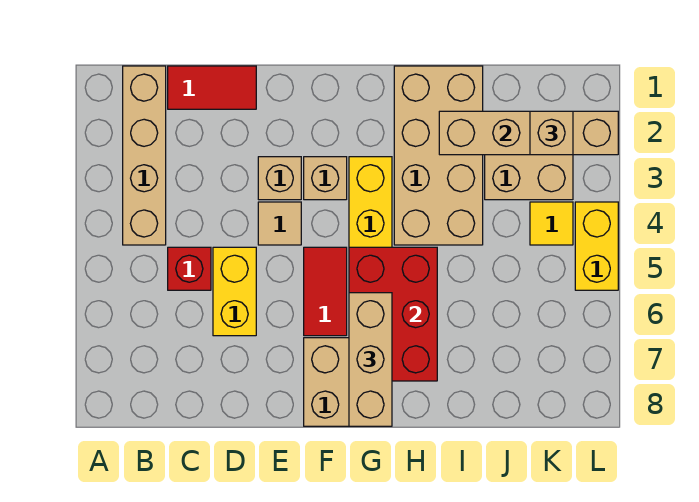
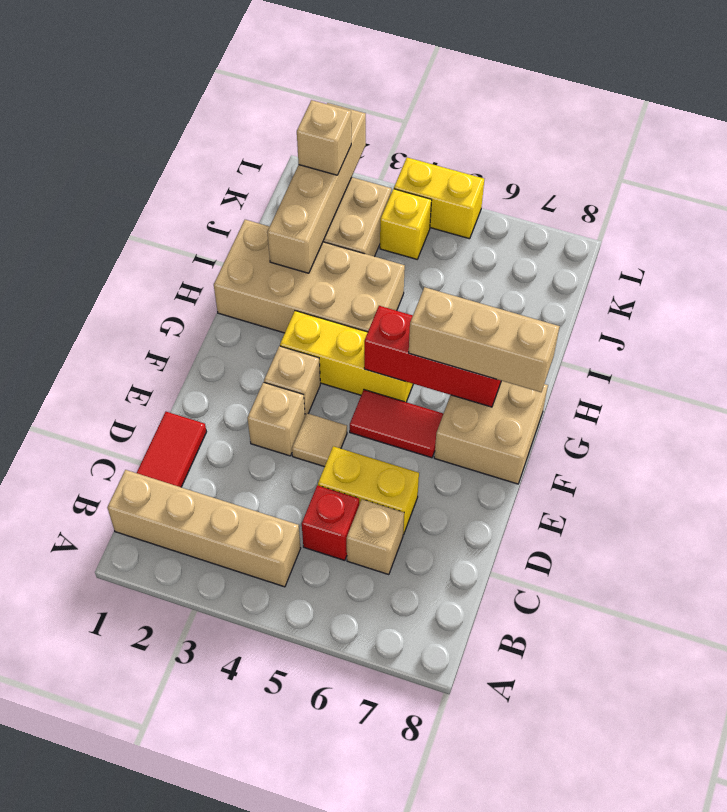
none -> tan brick C6 level 1
red brick G5:H7 level 2 -> red brick G5:G7 level 2
yellow tile K4 level 1 -> yellow brick K4 level 1

